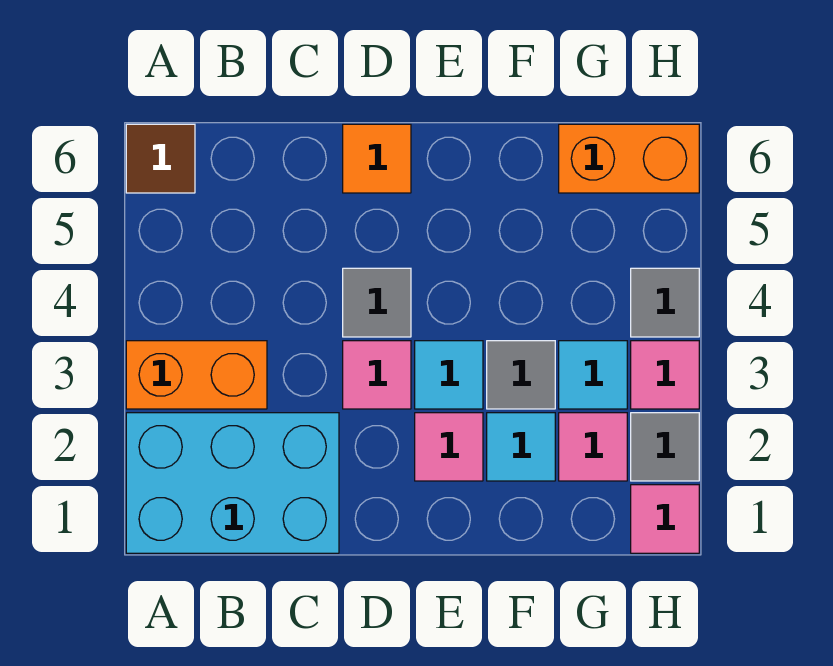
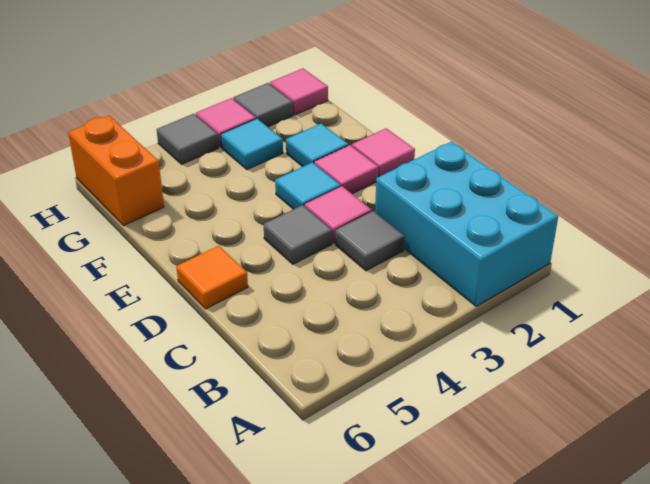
orange brick A3:B3 level 1 -> none
brown tile A6 level 1 -> none
grey tile F3 level 1 -> grey tile C3 level 1
pink tile G2 level 1 -> pink tile E1 level 1

